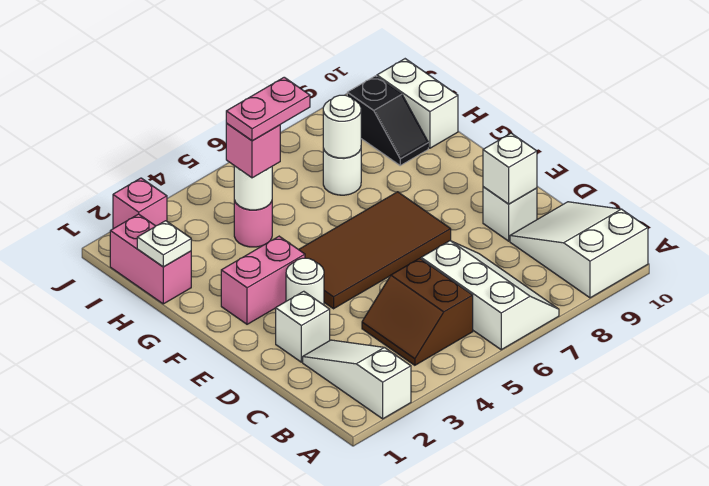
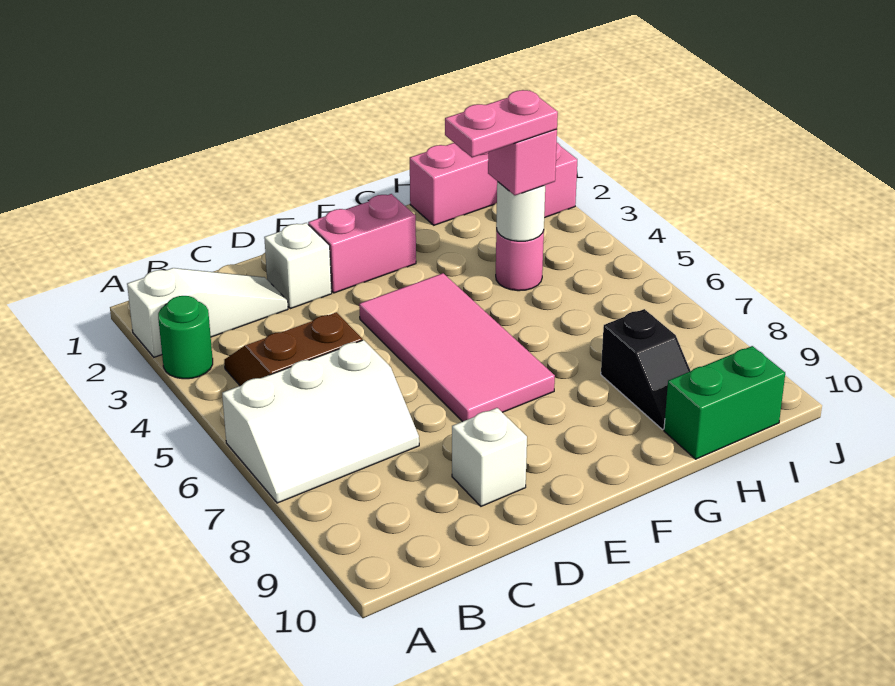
none -> green round brick A3 level 1
white slope A9:C10 level 1 top A -> none
white brick D9 level 2 -> none
white round brick E3 level 1 -> none
brown tile E4:F7 level 1 -> pink tile E4:F7 level 1
pink brick F2:F3 level 1 -> pink brick E2:F2 level 1
white plate H1 level 2 -> none
pink plate H4:H5 level 4 -> pink plate G4:H4 level 4
white round brick H7 level 1 -> none
white round brick H7 level 2 -> none
black slope H9:I9 level 1 top I -> black slope H8:H9 level 1 top 8
white brick H10:I10 level 1 -> green brick H10:I10 level 1

